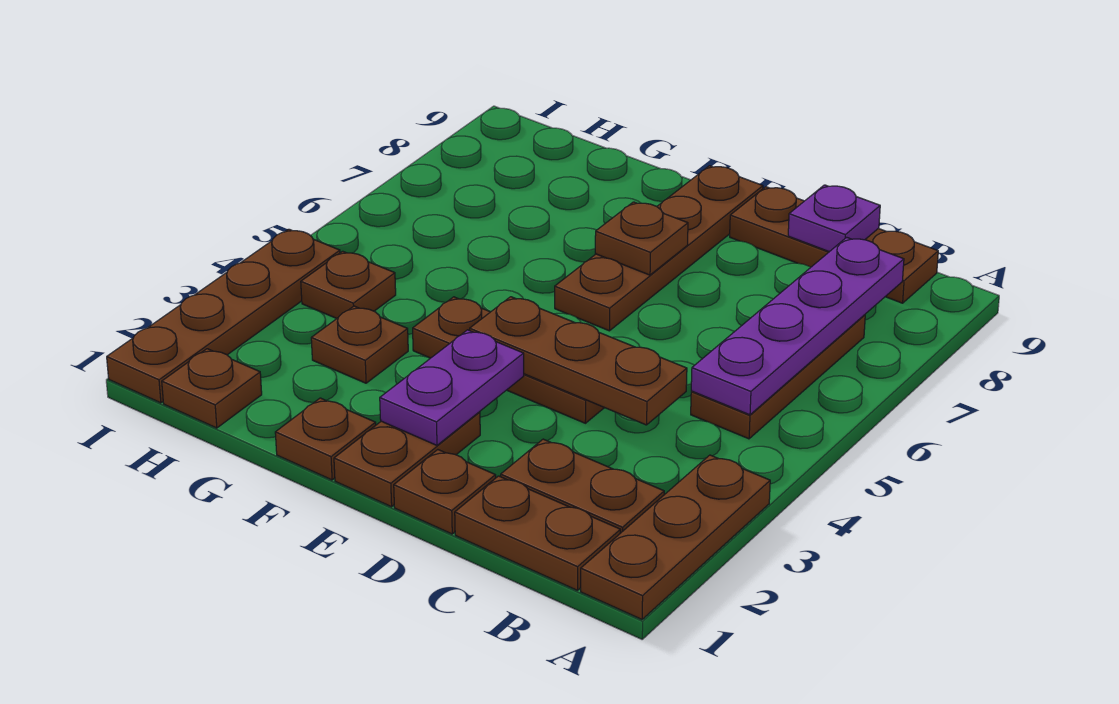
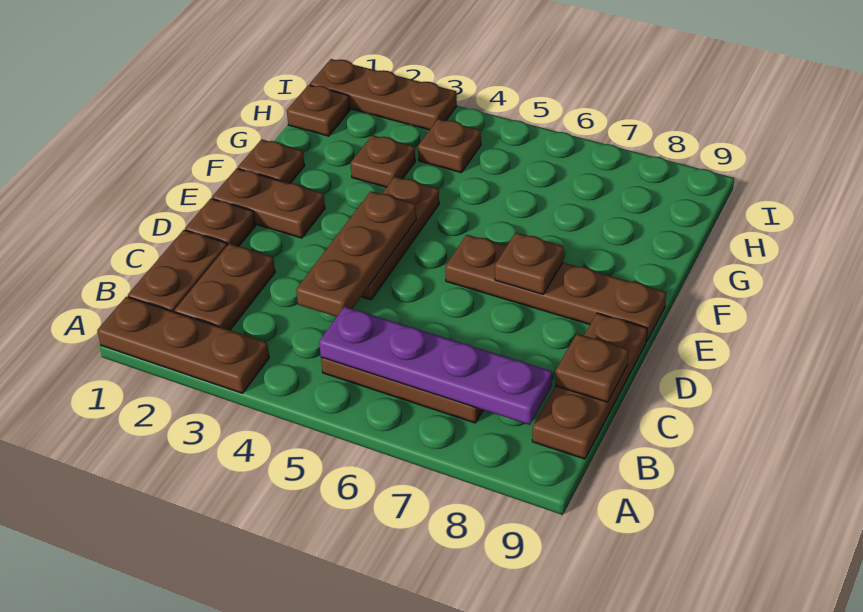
purple plate C9 level 2 -> brown plate C9 level 2
purple plate E2:E3 level 2 -> none
brown plate I1:I4 level 1 -> brown plate I1:I3 level 1

